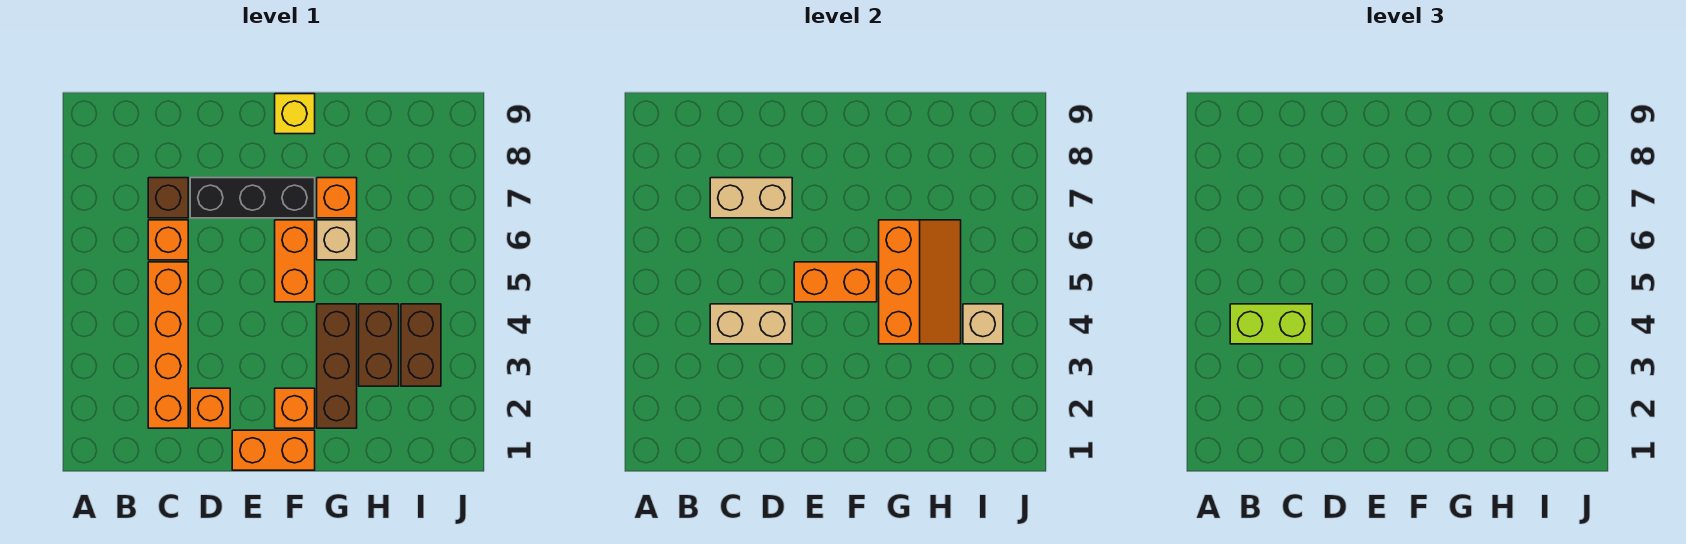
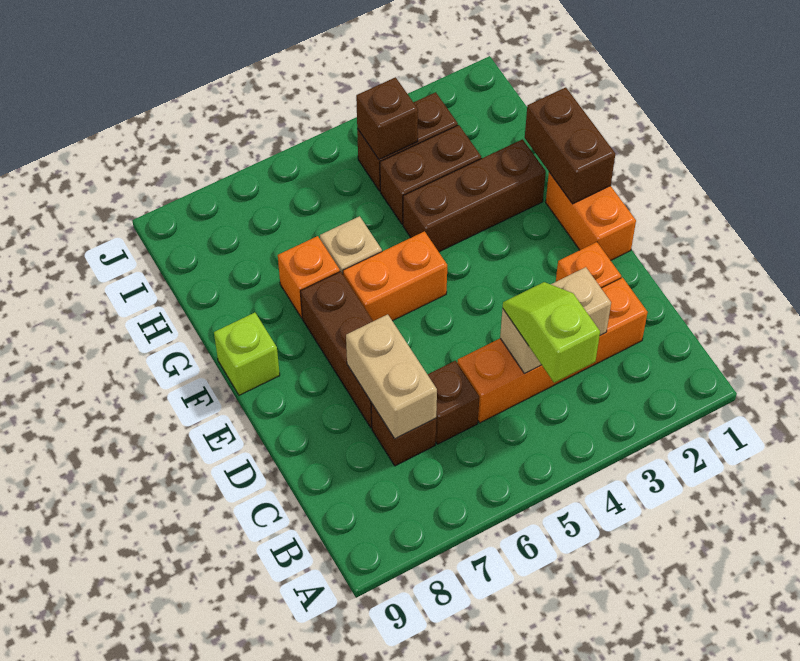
lime brick B4:C4 level 3 -> lime slope B4:C4 level 3 top B
tan brick C4:D4 level 2 -> tan brick C3:C4 level 2
orange brick C6 level 1 -> brown brick C6 level 1
black brick D7:F7 level 1 -> brown brick D7:F7 level 1
orange brick E5:F5 level 2 -> none
none -> brown brick F1:G1 level 2
orange brick F2 level 1 -> none
yellow brick F9 level 1 -> lime brick F9 level 1
orange slope G4:H6 level 2 top G -> none
tan brick I4 level 2 -> brown brick I4 level 2

